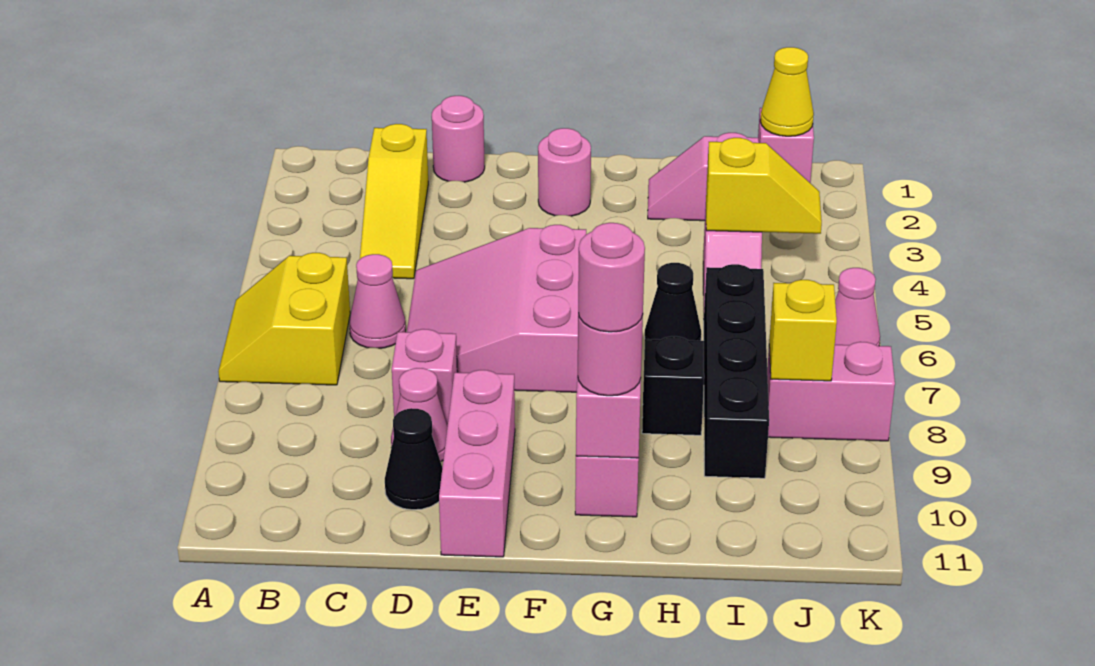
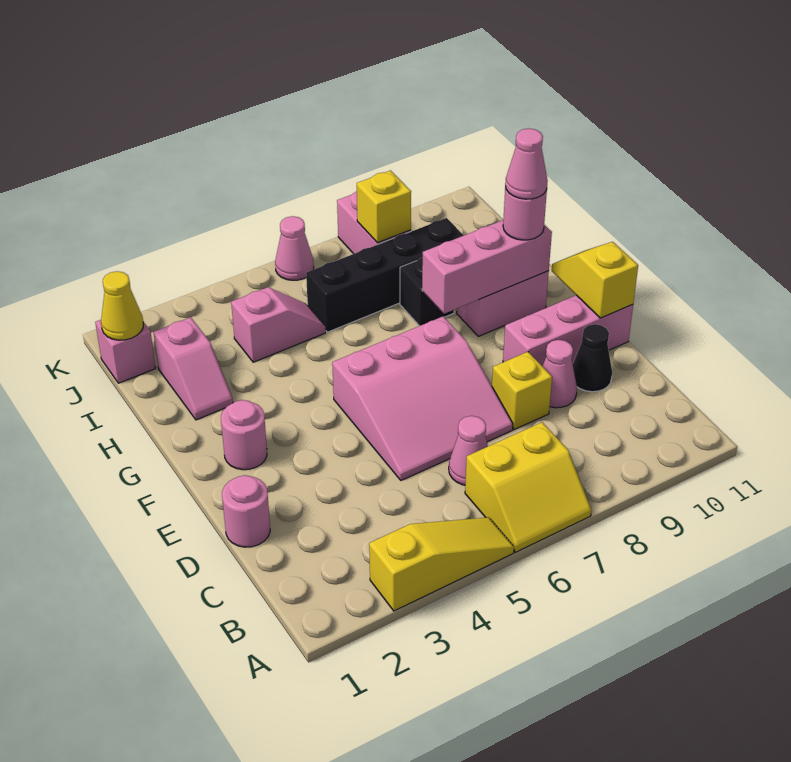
yellow slope C2:C4 level 1 top 2 -> yellow slope A3:A5 level 1 top 3
pink brick D8 level 1 -> yellow brick D8 level 1
pink round brick G10 level 4 -> pink cone G10 level 4
black cone H6 level 1 -> none
yellow slope I4:J4 level 2 top I -> yellow slope E11:F11 level 2 top E

